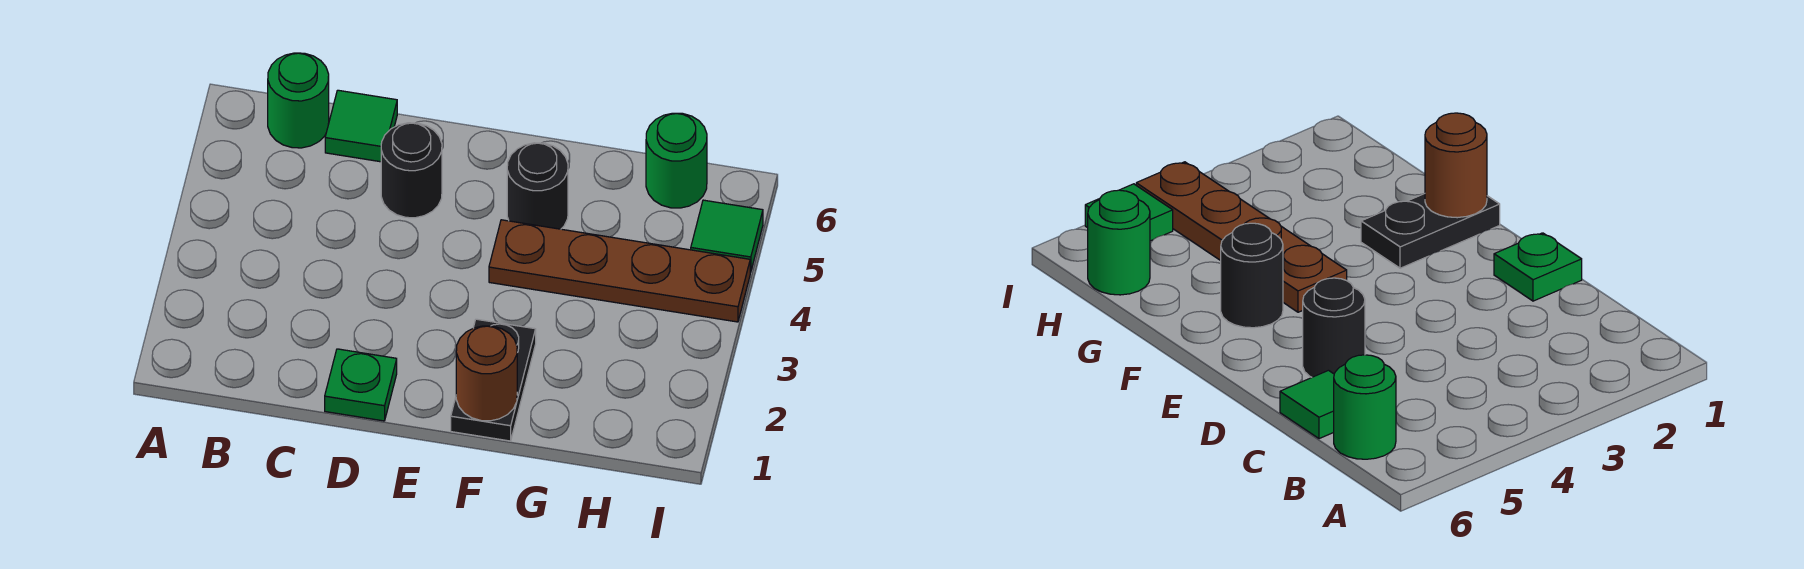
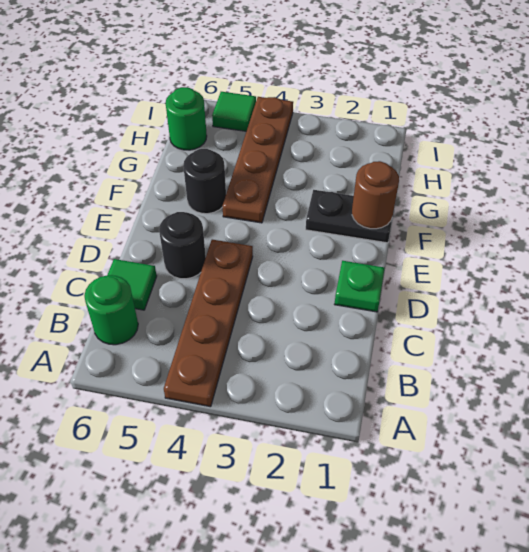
none -> brown plate A4:D4 level 1

